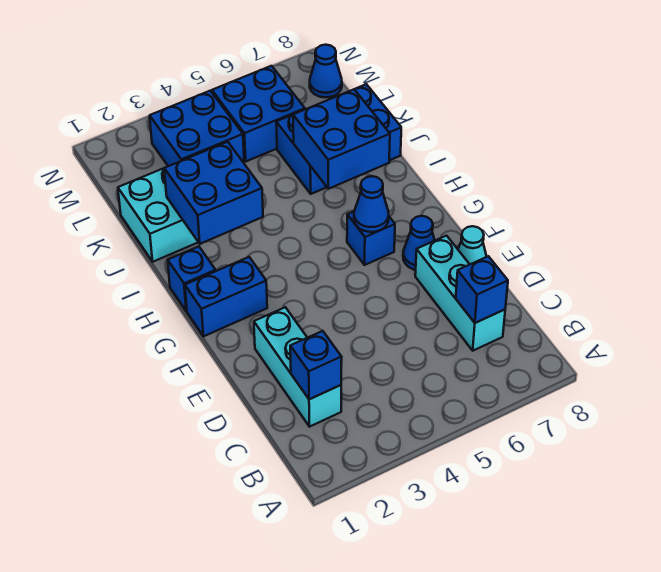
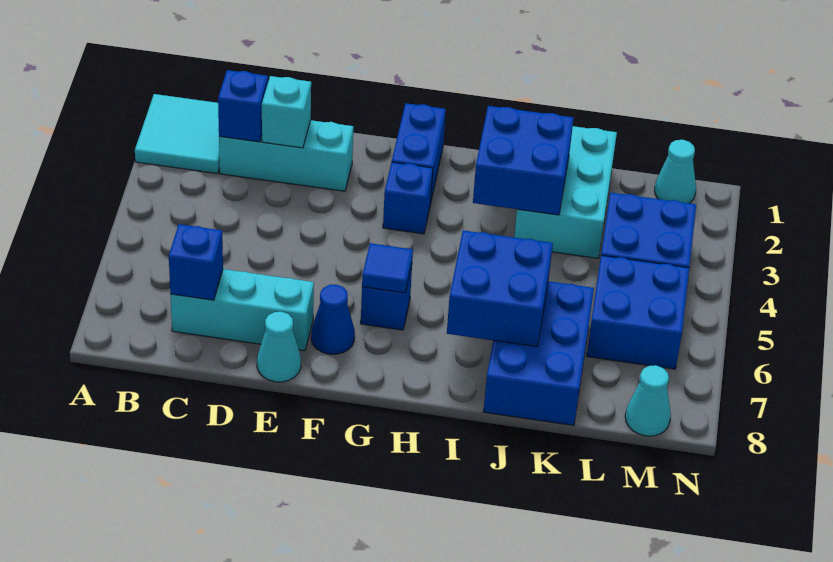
none -> cyan tile A1:B2 level 1
none -> cyan brick D2 level 2
blue cone G6 level 2 -> blue tile G6 level 2
blue brick H1 level 1 -> blue brick G3 level 1
none -> cyan cone M1 level 1
blue cone M8 level 1 -> cyan cone M8 level 1

